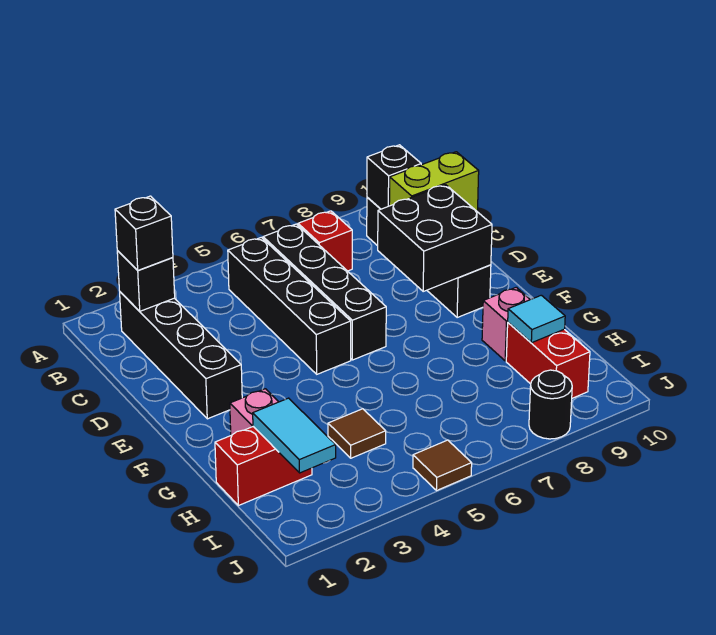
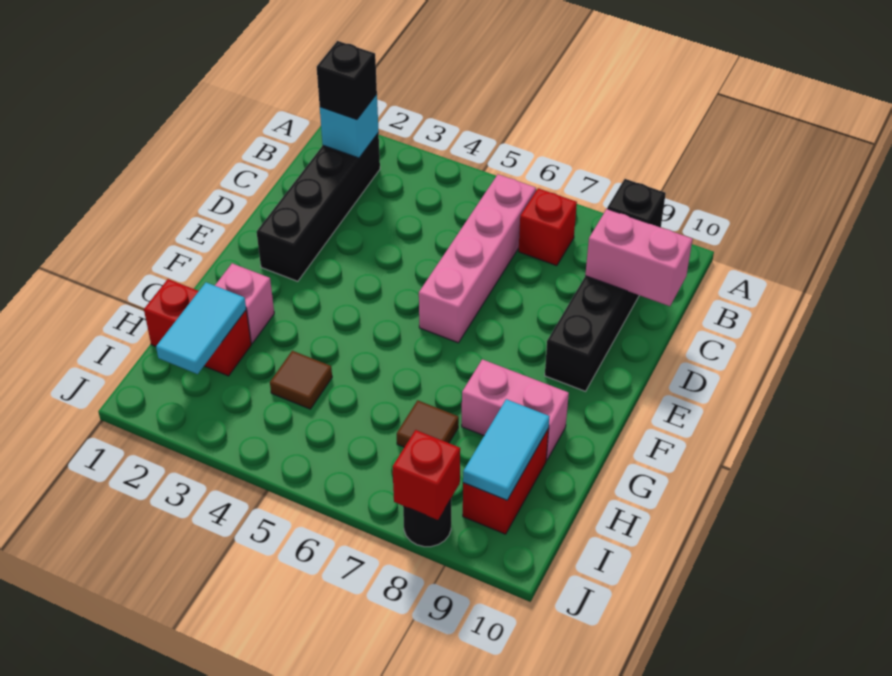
black brick B2 level 2 -> cyan brick B2 level 2
black brick B5:E5 level 1 -> none
black brick B6:E6 level 1 -> pink brick B6:E6 level 1
lime brick C9:C10 level 2 -> pink brick C9:C10 level 2
black brick D8:E9 level 2 -> none
pink brick G9 level 1 -> pink brick G8:G9 level 1
cyan tile H9 level 2 -> cyan tile H9:I9 level 2
brown tile J5 level 1 -> brown tile H7 level 1
none -> red brick J8 level 2

